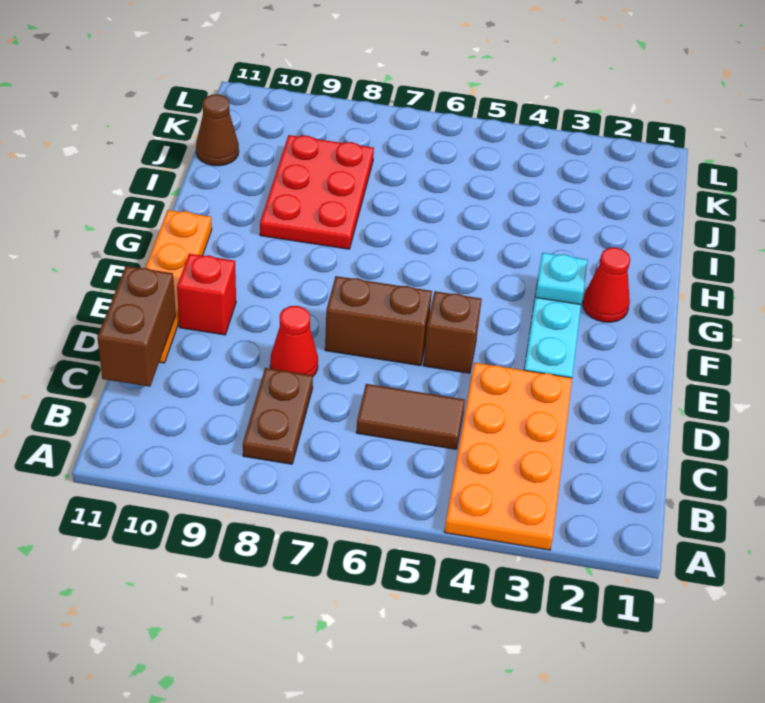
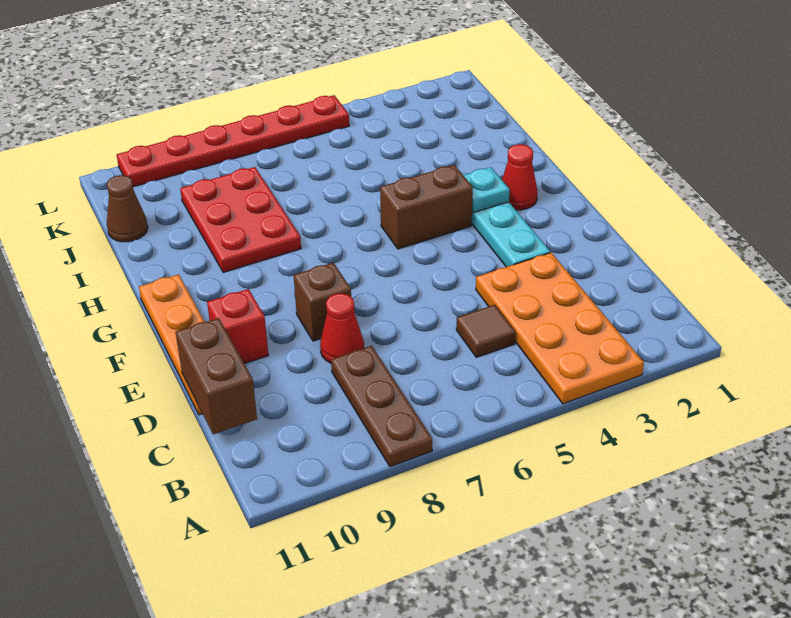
brown plate B8:C8 level 1 -> brown plate A8:C8 level 1
brown tile C5:C6 level 1 -> brown tile C5 level 1
brown brick E5 level 1 -> brown brick E8 level 1
brown brick E6:E7 level 1 -> brown brick G4:G5 level 1
none -> red plate L5:L10 level 1

